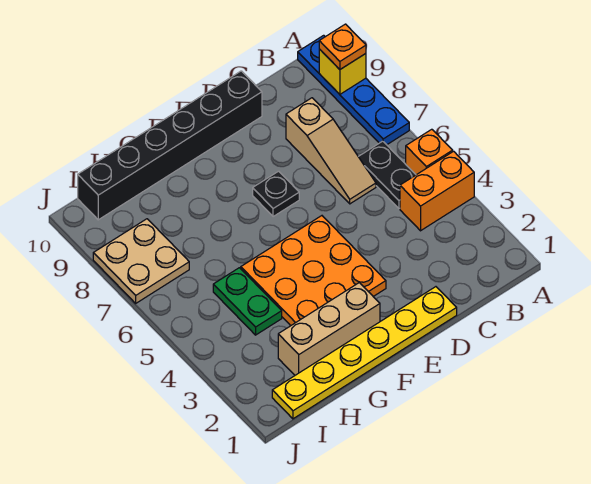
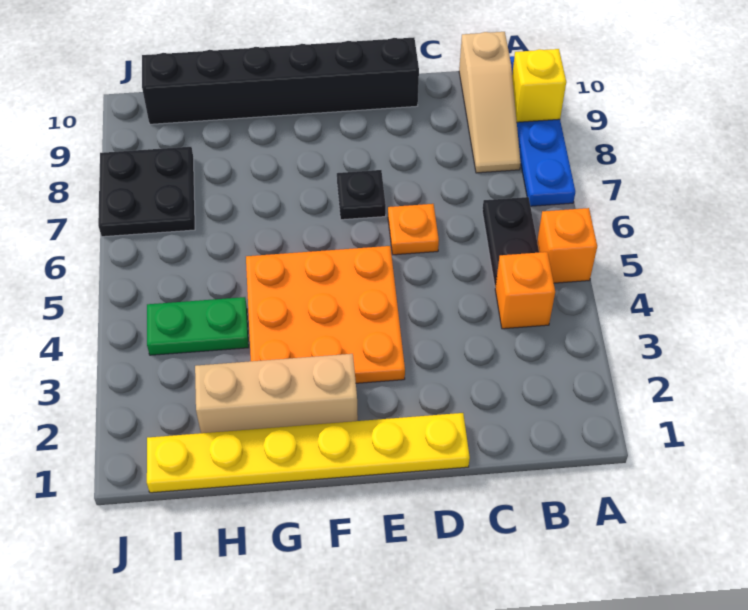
orange brick A4:B4 level 1 -> orange brick B4 level 1
orange plate A9 level 3 -> orange plate D6 level 1
tan slope C6:C8 level 1 top 8 -> tan slope B8:B10 level 1 top 10
green plate H4:H5 level 1 -> green plate H4:I4 level 1
tan plate I7:J8 level 1 -> black plate I7:J8 level 1

